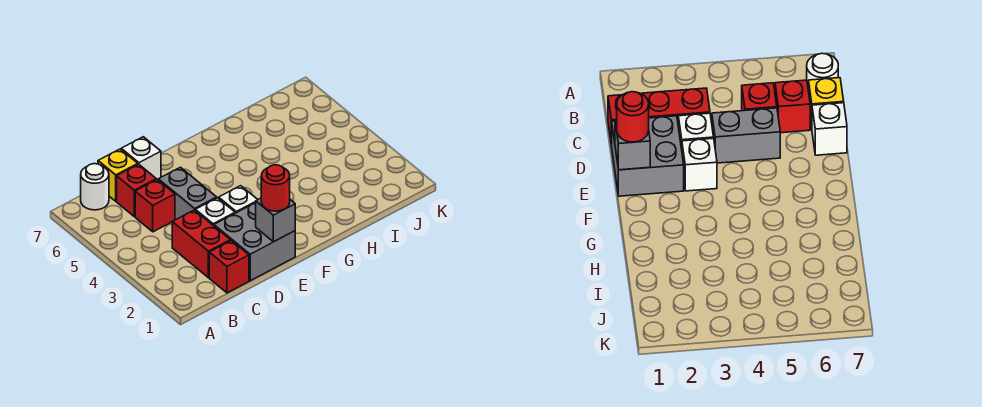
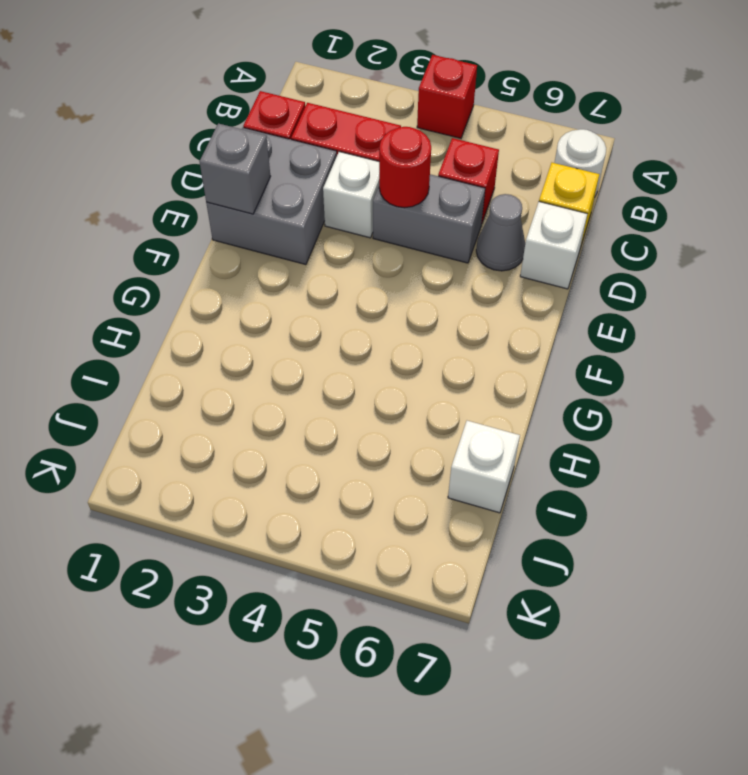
red brick C6 level 1 -> red brick A4 level 1
none -> grey cone D6 level 1
red round brick E1 level 3 -> red round brick D4 level 2
white brick E3 level 1 -> white brick I7 level 1

